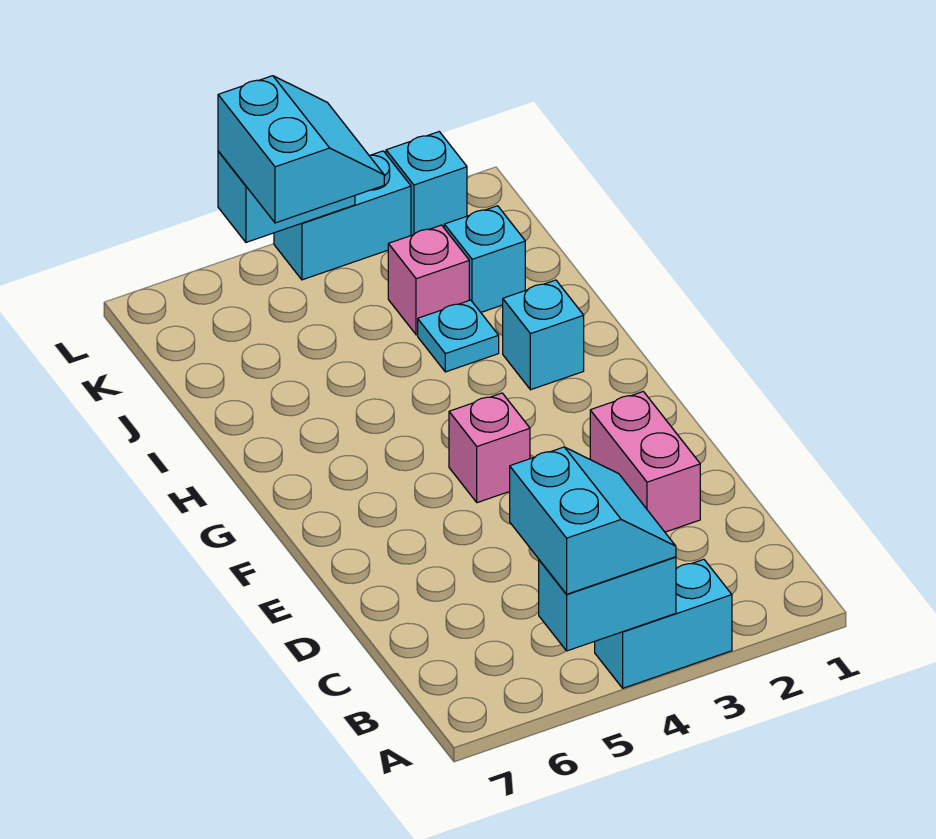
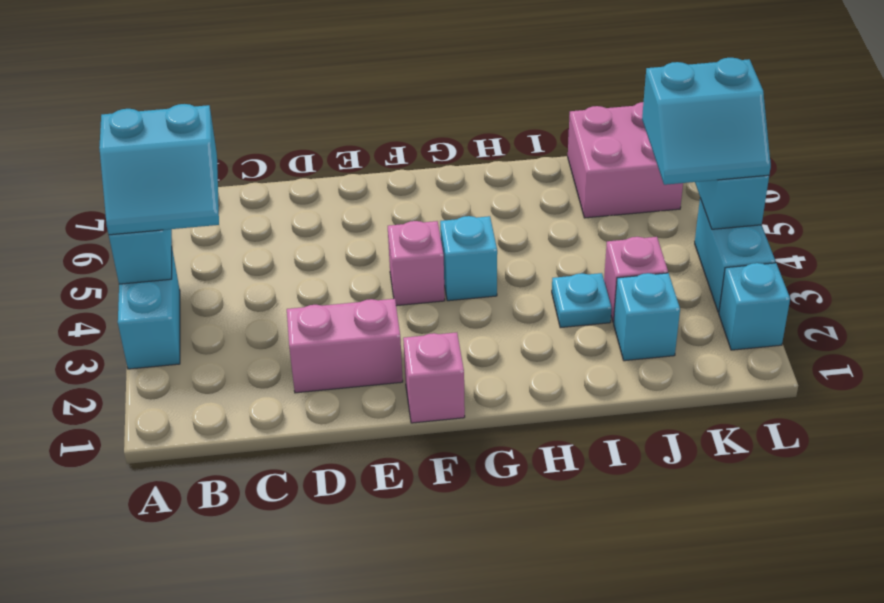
none -> pink brick F1 level 1
cyan brick H2 level 1 -> cyan brick G4 level 1
none -> pink brick J6:K7 level 1

